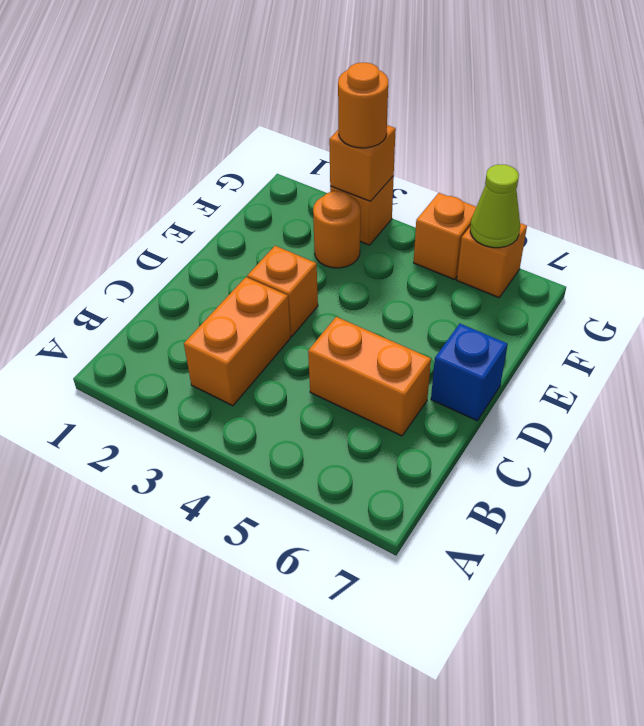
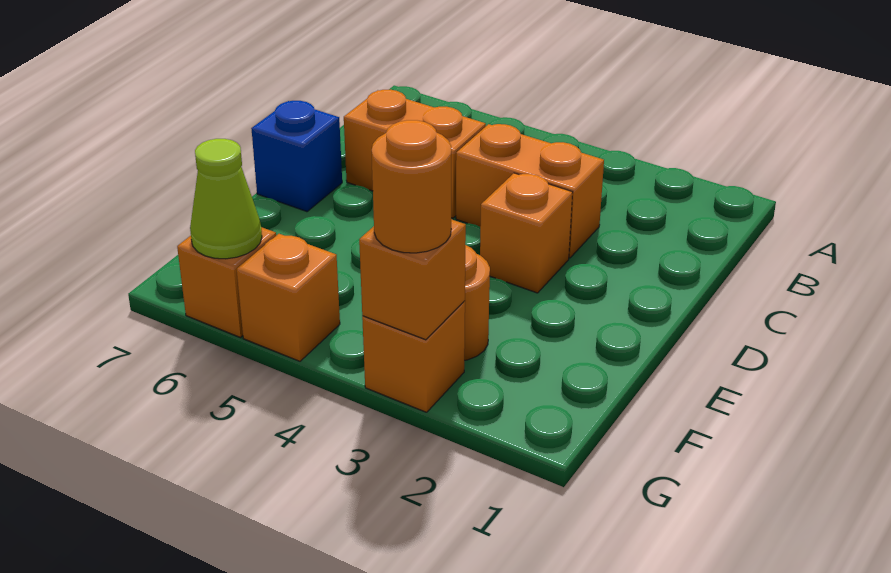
orange brick B3:C3 level 1 -> orange brick C3:C4 level 1

